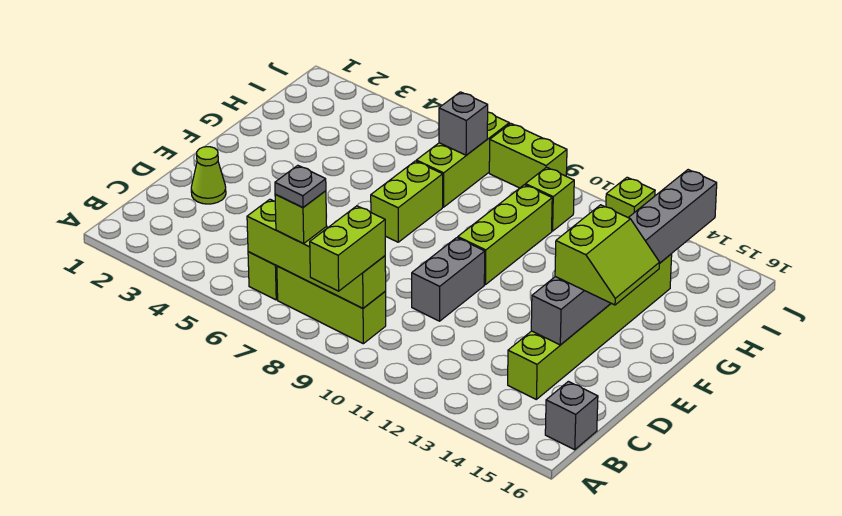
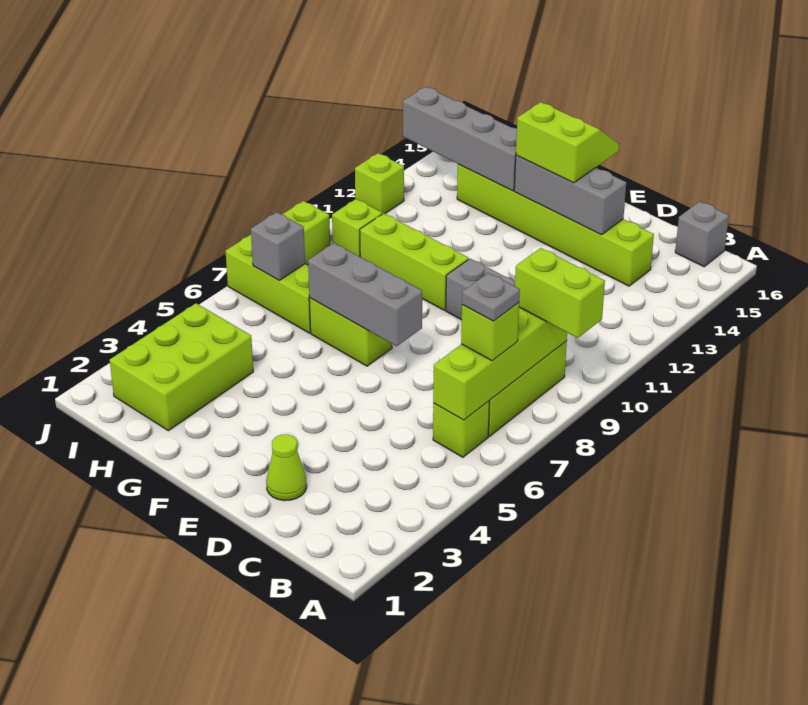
none -> grey brick E7:G7 level 2
none -> lime brick H2:I4 level 1

